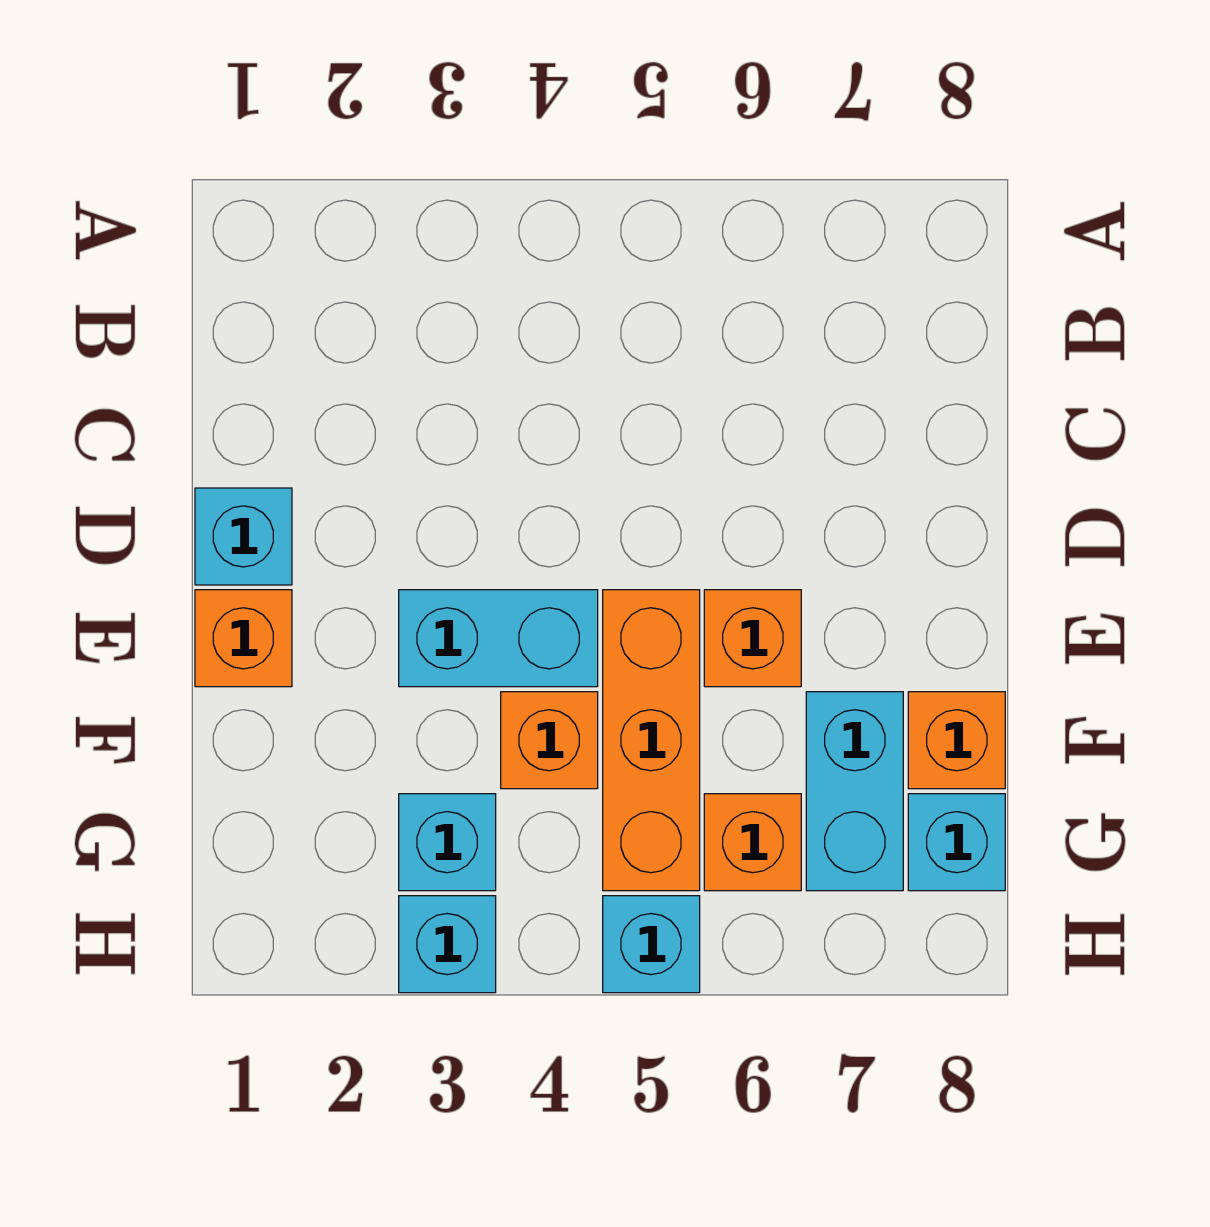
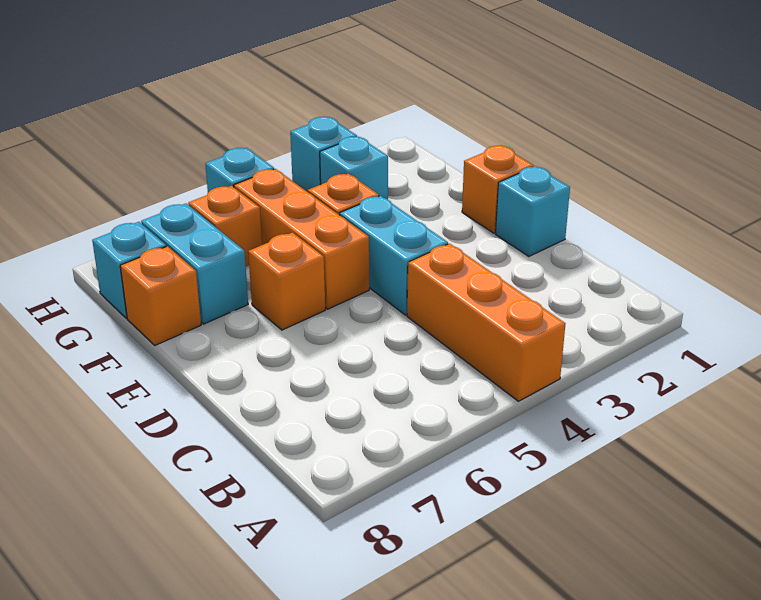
none -> orange brick A4:C4 level 1
cyan brick E3:E4 level 1 -> cyan brick D4:E4 level 1

